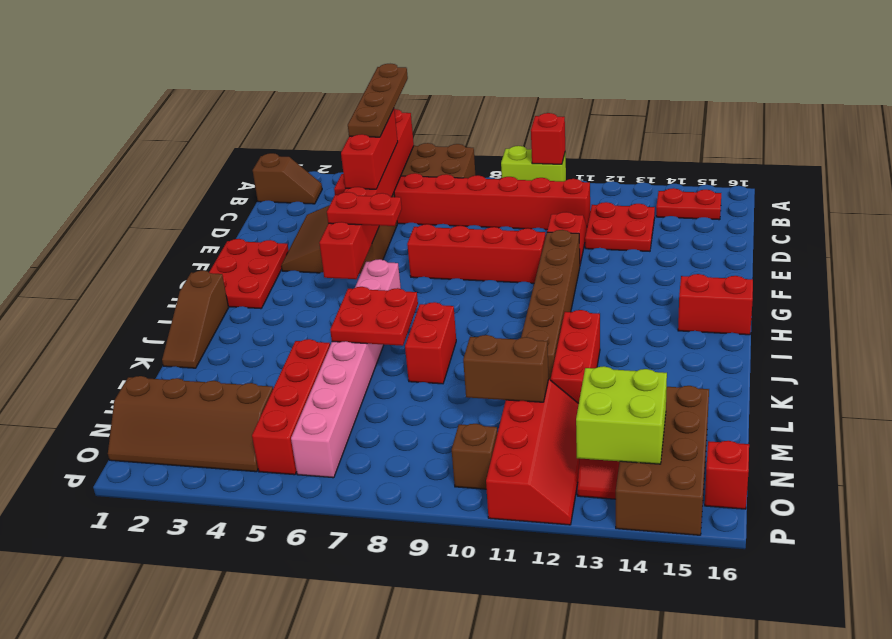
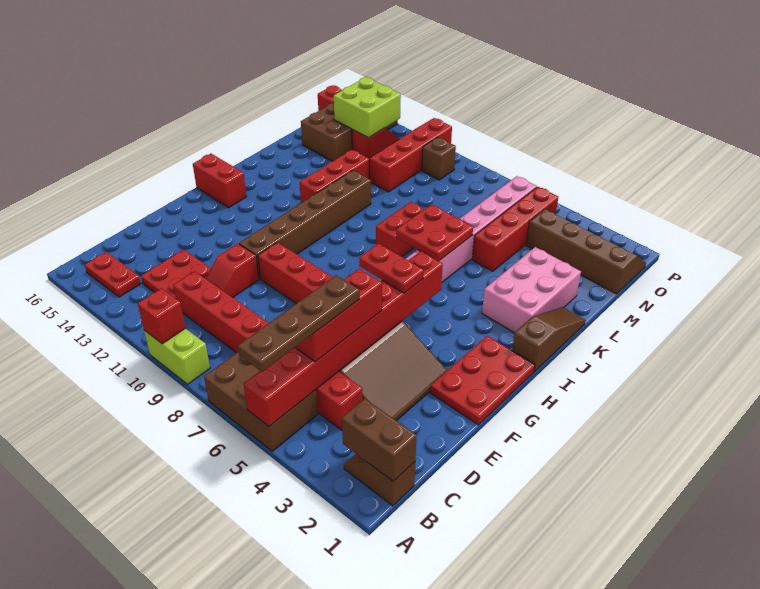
none -> pink brick J2:L3 level 1
brown brick M10:M11 level 2 -> brown brick B1:B2 level 2

